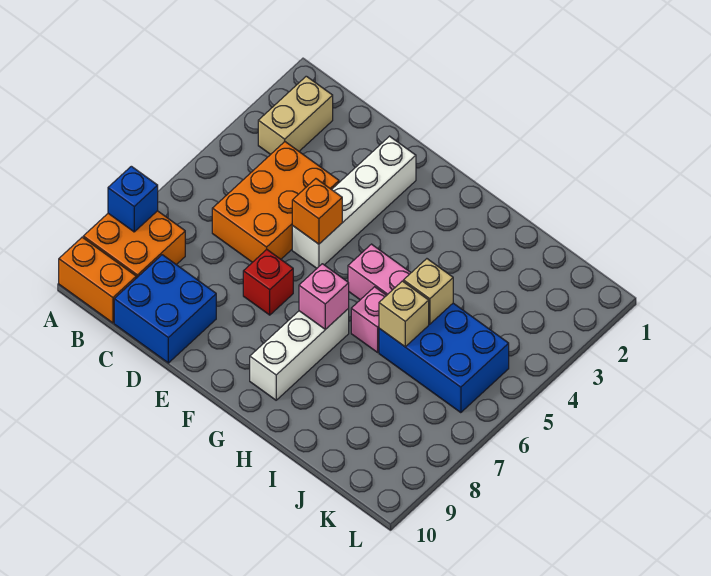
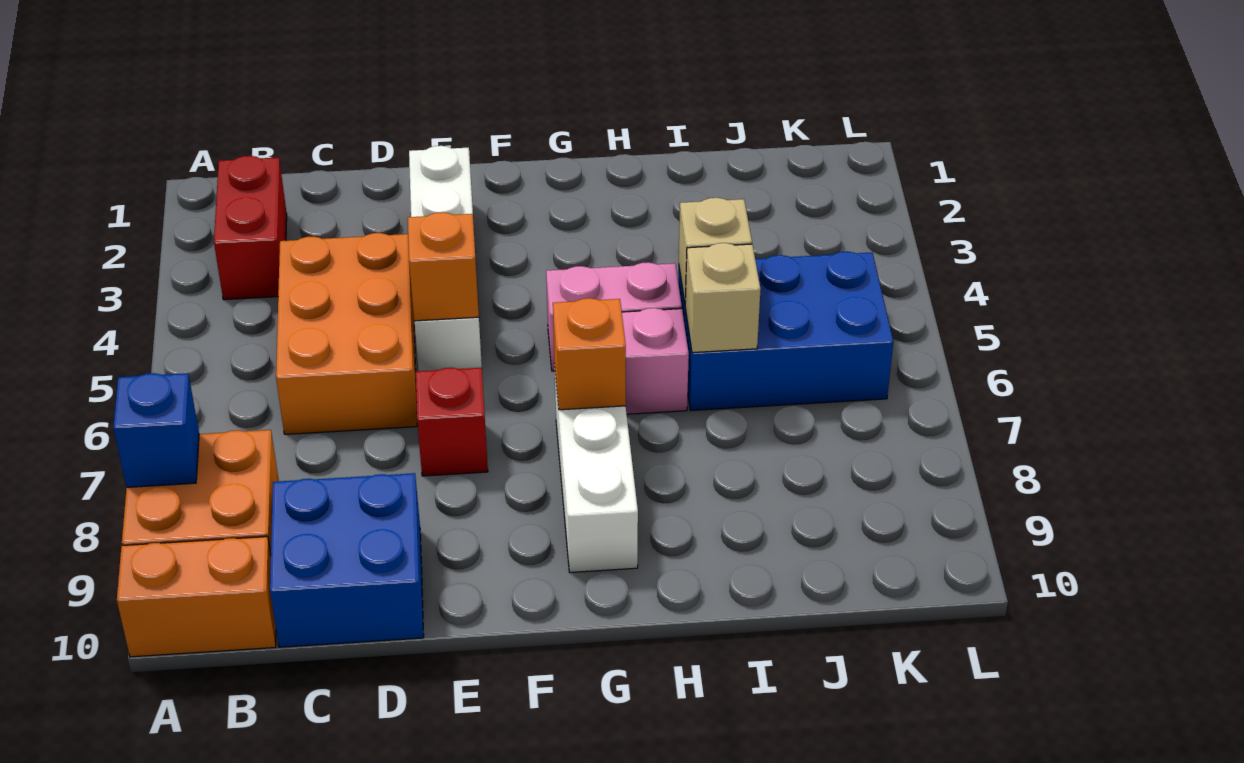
tan brick B2:B3 level 1 -> red brick B2:B3 level 1
pink brick G7 level 2 -> orange brick G7 level 2

